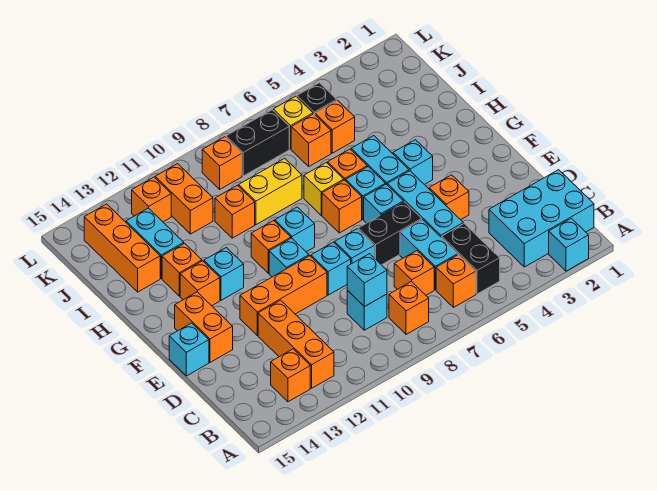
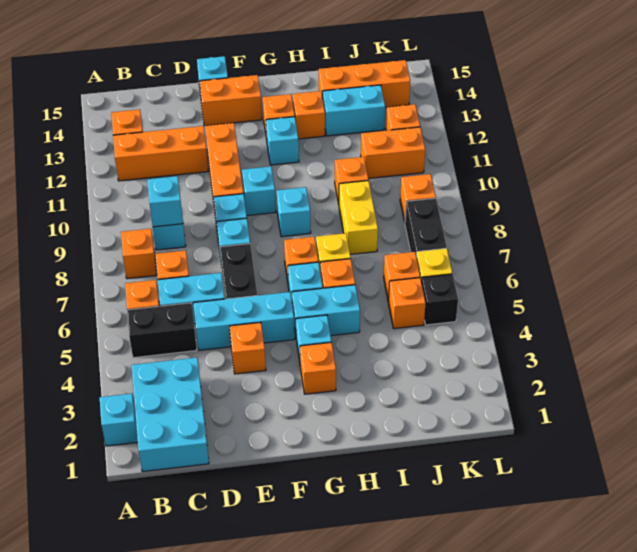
cyan brick F6 level 1 -> none
orange brick G10 level 1 -> orange brick G3 level 1

